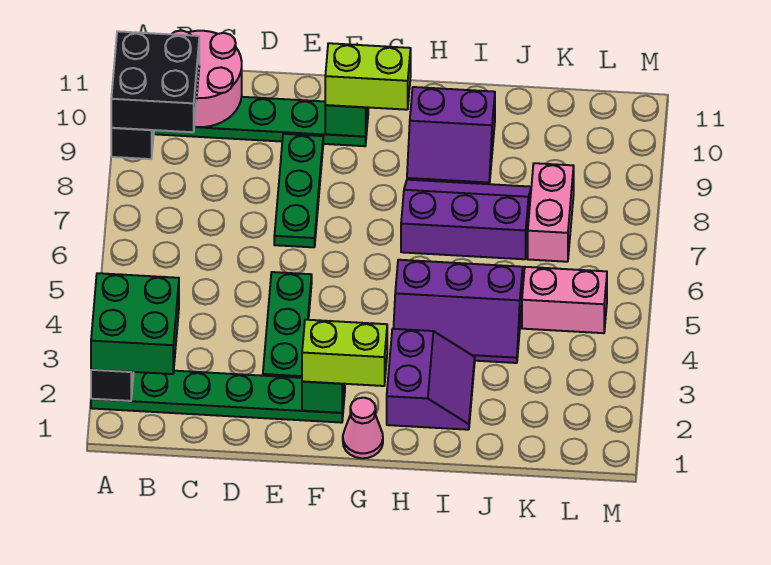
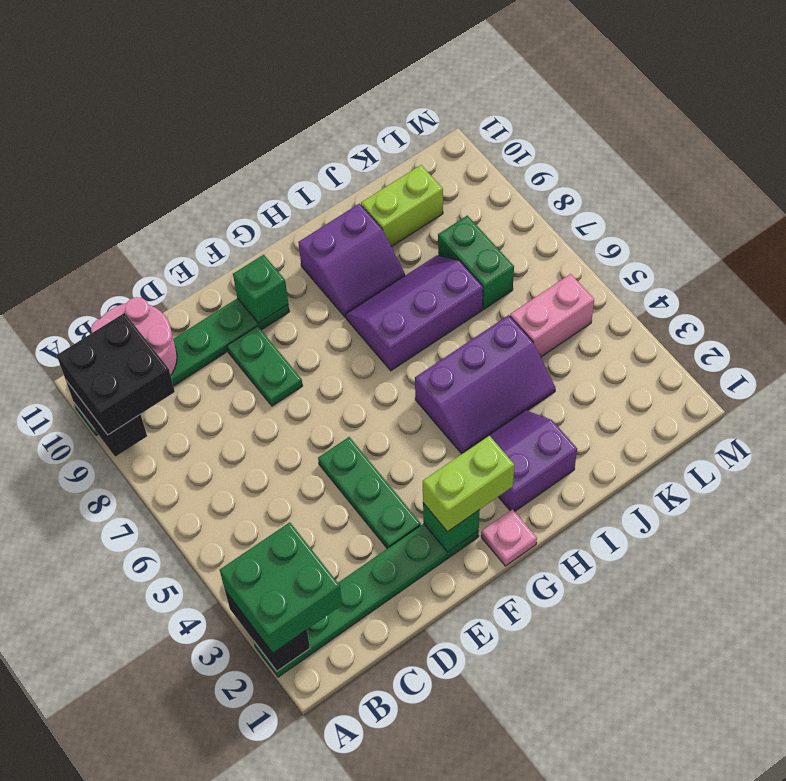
green plate E7:E9 level 1 -> green plate E8:E9 level 1
lime brick F10:G10 level 3 -> lime brick J10:K10 level 1
pink cone G1 level 1 -> pink plate G1 level 1
purple slope H2:I3 level 1 top H -> purple slope H2:I3 level 1 top 2
pink brick K7:K8 level 1 -> green brick K7:K8 level 1

